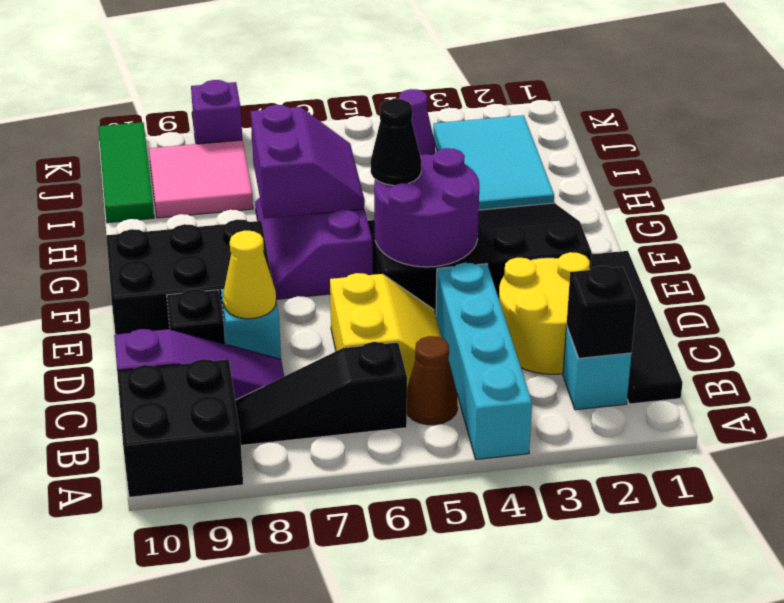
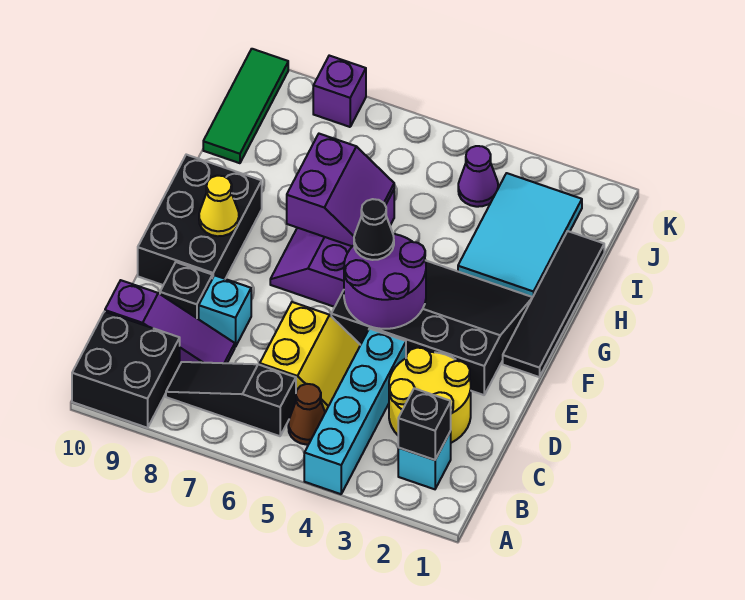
black tile B1:E1 level 1 -> black tile F1:I1 level 1
yellow cone D8 level 2 -> yellow cone F9 level 2
black brick E8:F10 level 1 -> black brick E9:G10 level 1
pink tile I8:J9 level 1 -> none

